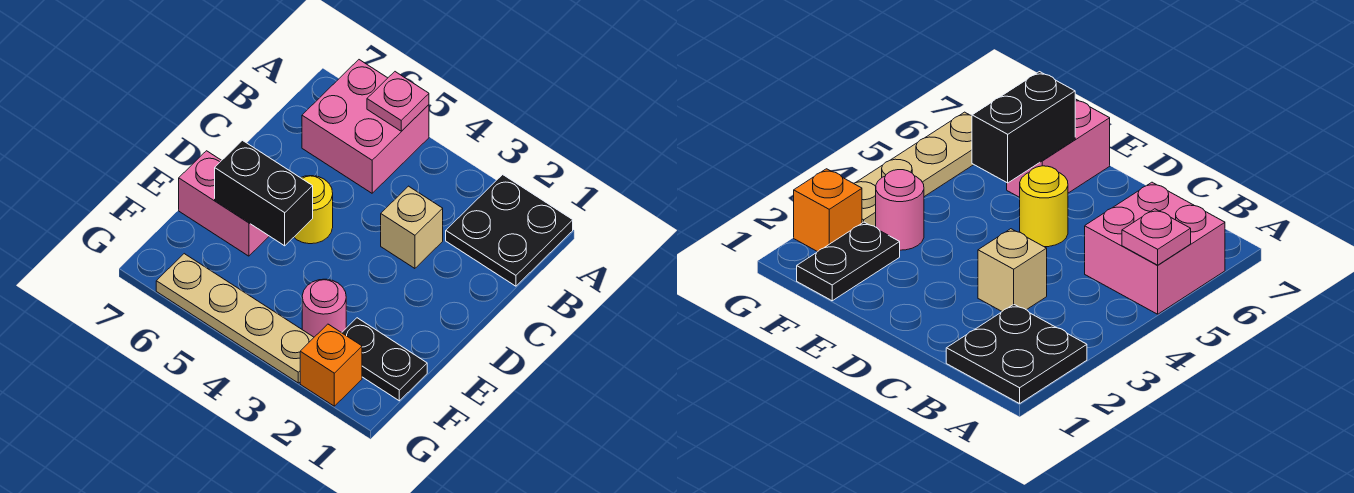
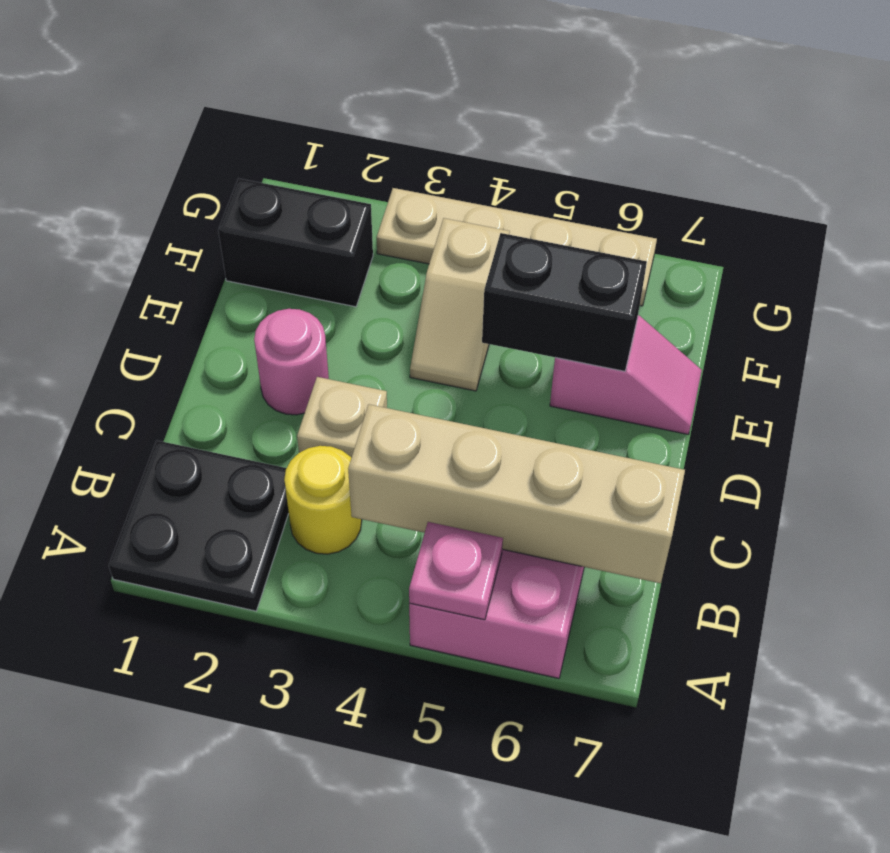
none -> tan brick B4:B7 level 2
yellow round brick D5 level 1 -> yellow round brick B3 level 1
none -> tan slope E4:F4 level 1 top F
pink brick E6:E7 level 1 -> pink slope E6:E7 level 1 top 6
black plate F1:F2 level 1 -> black brick F1:F2 level 1
pink round brick F3 level 1 -> pink round brick D2 level 1
orange brick G2 level 1 -> none

